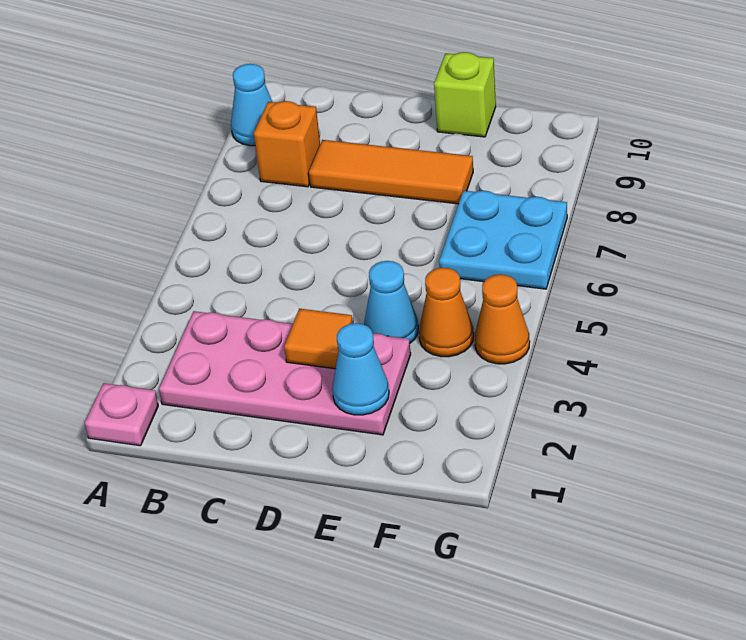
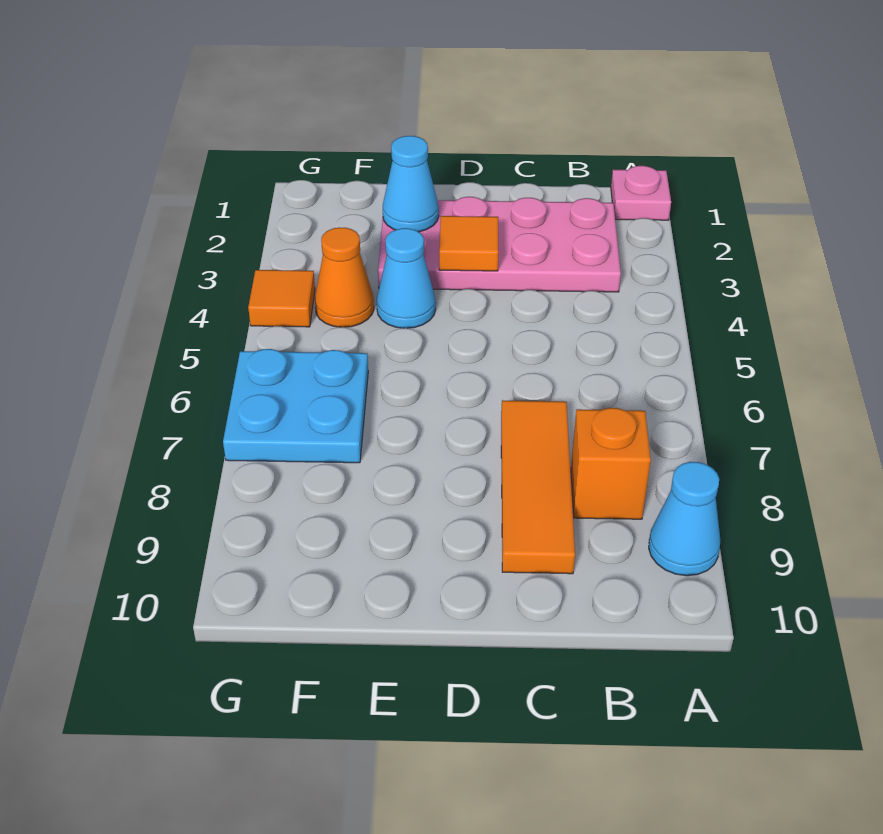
orange tile C8:E8 level 1 -> orange tile C7:C9 level 1
lime brick E10 level 1 -> none
orange cone G4 level 1 -> orange tile G4 level 1

